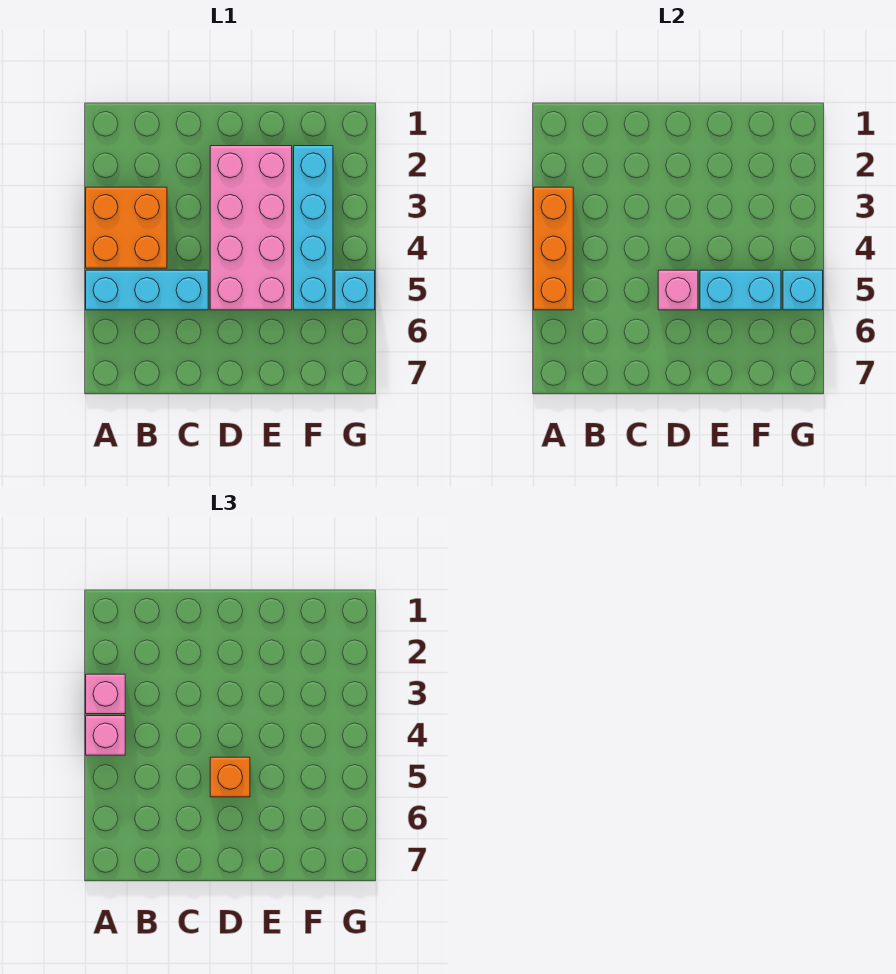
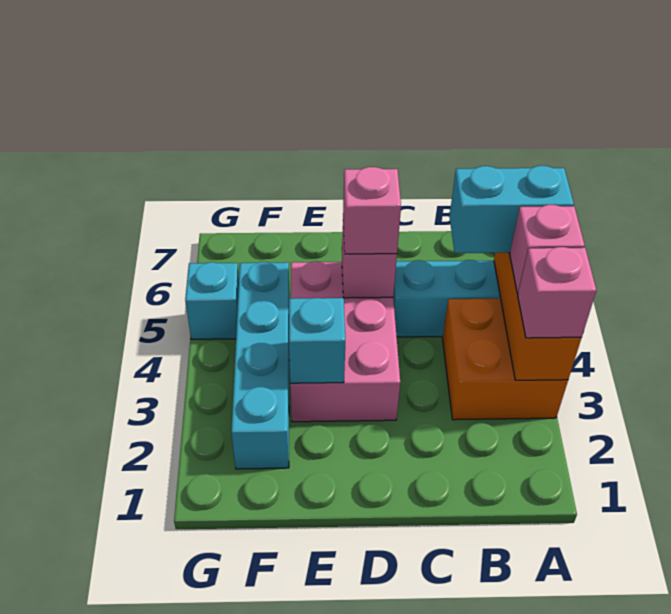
pink brick D2:E5 level 1 -> pink brick D3:E5 level 1
orange brick D5 level 3 -> pink brick D5 level 3
cyan brick E5:F5 level 2 -> cyan brick A5:B5 level 3
cyan brick G5 level 2 -> cyan brick E3 level 2

